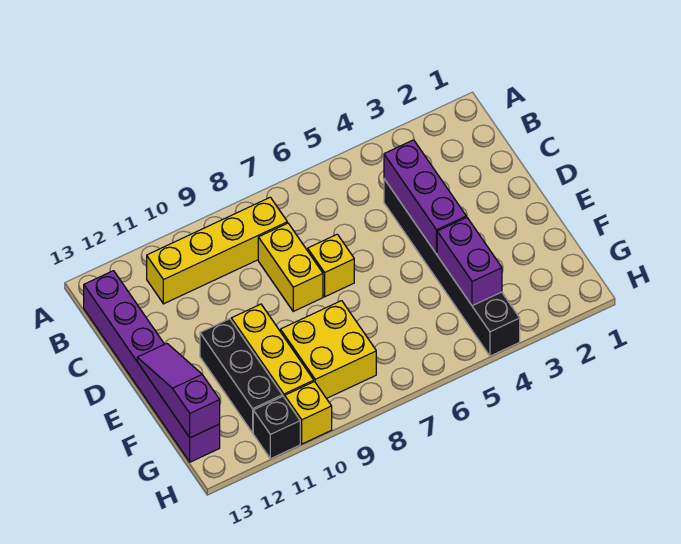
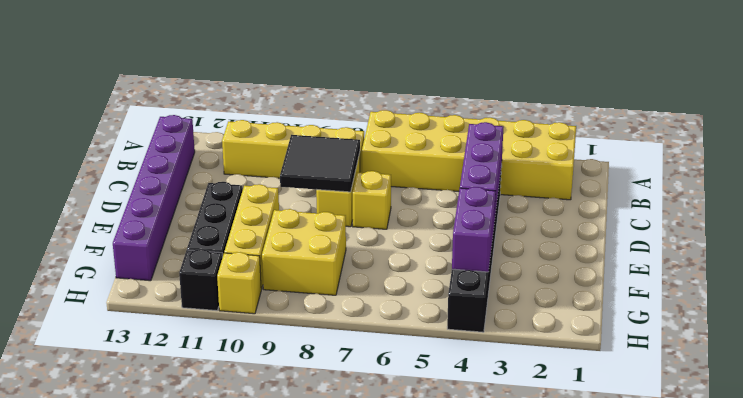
none -> yellow brick A2:B7 level 1
none -> black tile C8:D9 level 2
purple slope E13:G13 level 2 top G -> none

